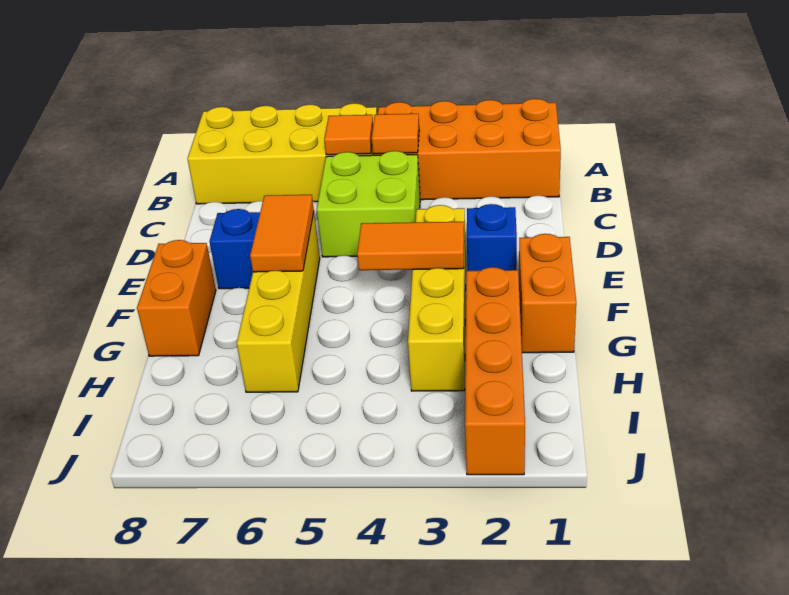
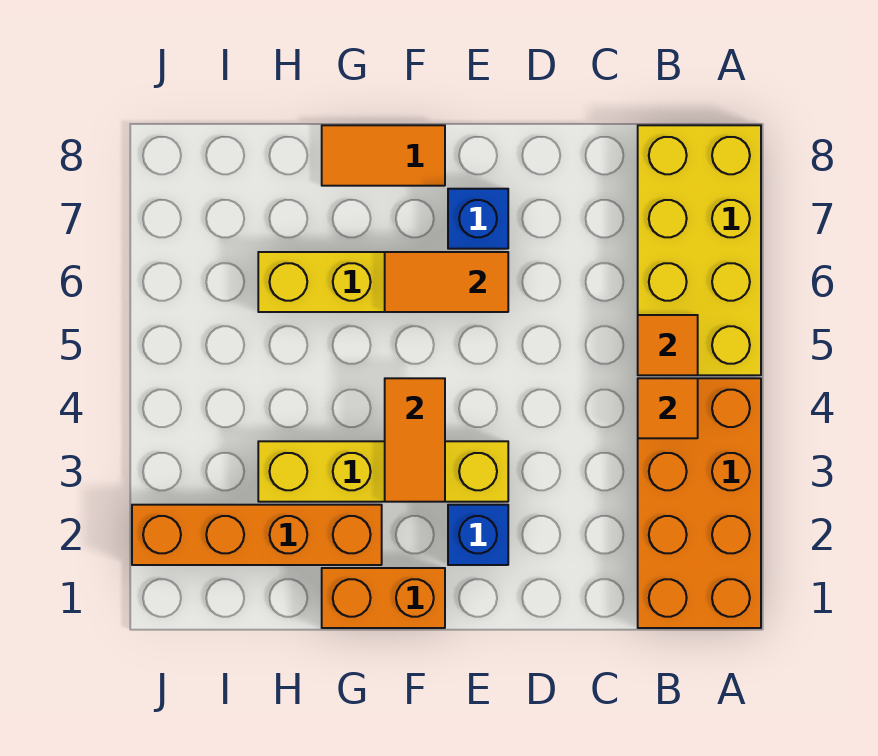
lime brick C4:D5 level 1 -> none
orange brick F8:G8 level 1 -> orange tile F8:G8 level 1

